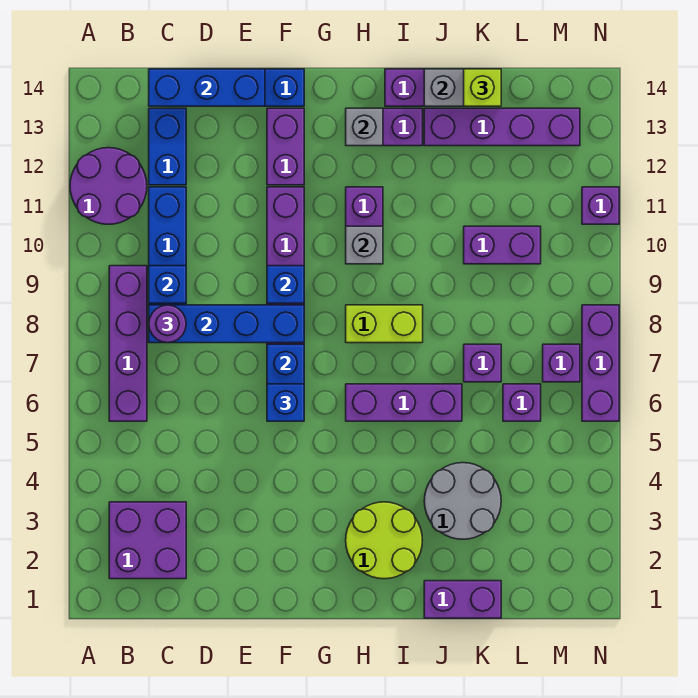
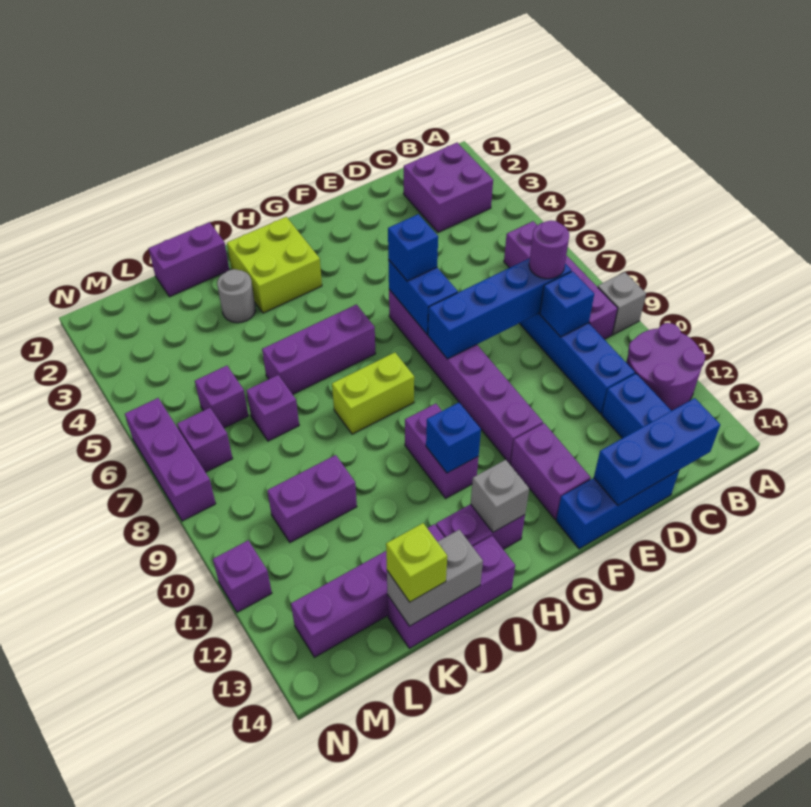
blue brick F9 level 2 -> blue brick H11 level 2
lime round brick H2:I3 level 1 -> lime brick H2:I3 level 1
grey brick H10 level 2 -> grey brick A9 level 1
grey round brick J3:K4 level 1 -> grey round brick J3 level 1

